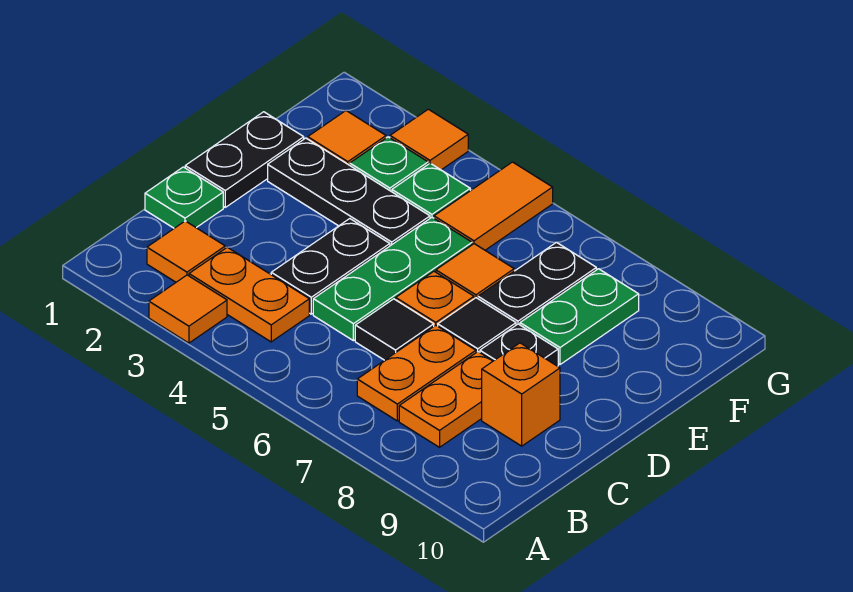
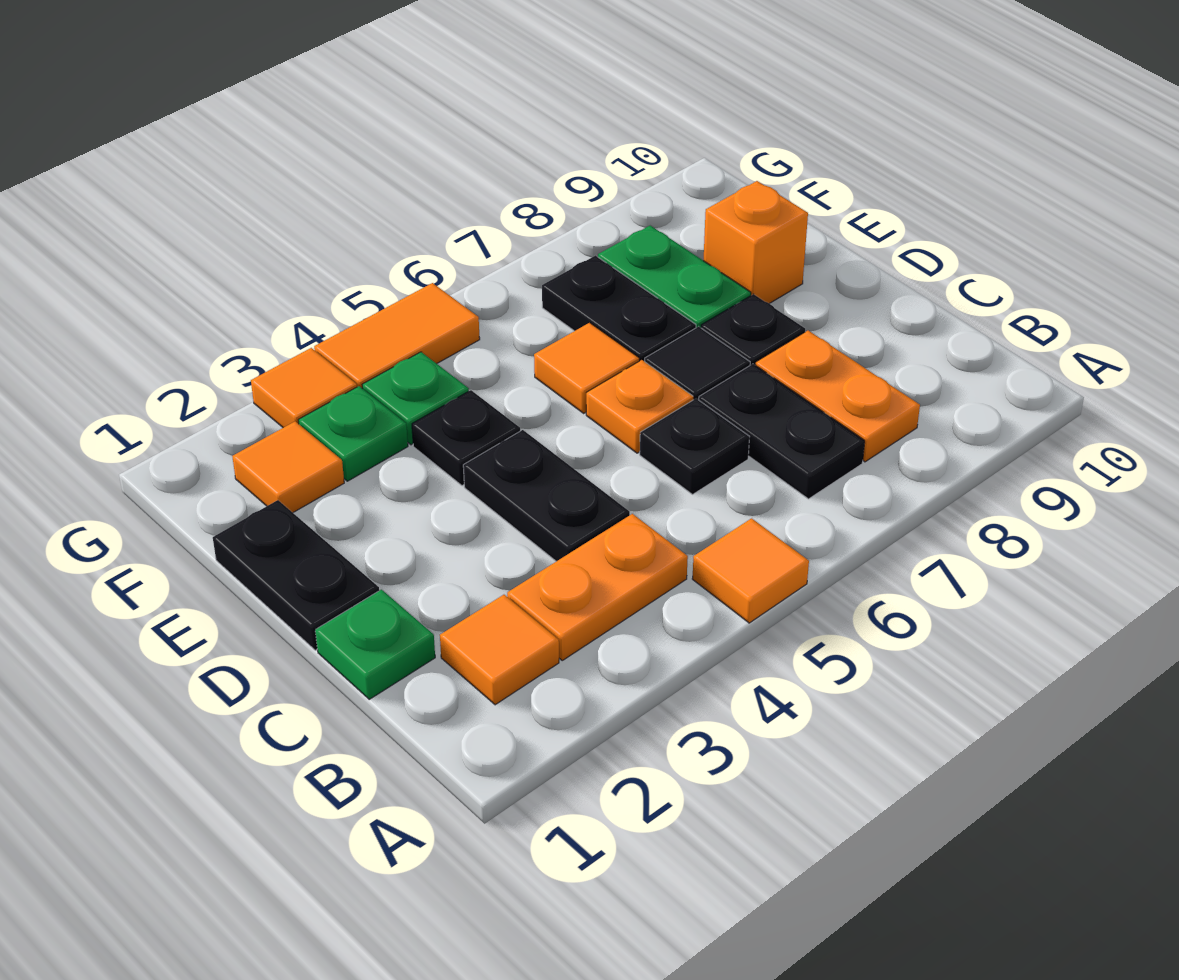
orange tile A3 level 1 -> orange tile A5 level 1
orange plate B7:C7 level 1 -> black plate B7:C7 level 1
green plate C5:E5 level 1 -> none
black tile C6 level 1 -> black plate C6 level 1
orange brick C9 level 1 -> orange brick E9 level 1
black plate E2:E4 level 1 -> black plate E4 level 1
orange tile F5:G5 level 1 -> orange tile G4:G5 level 1

